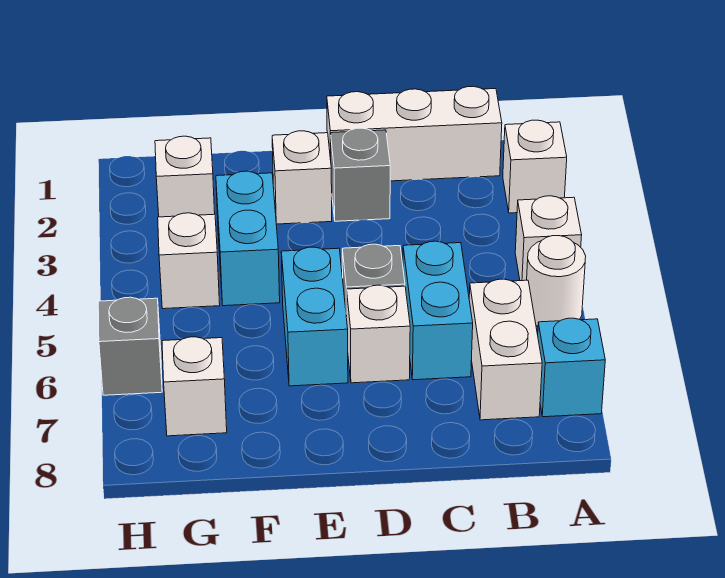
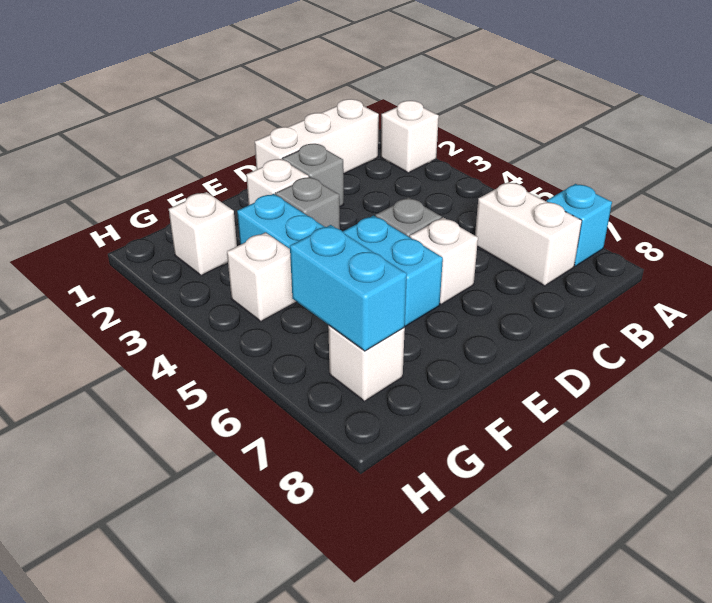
white brick A4 level 1 -> none
white round brick A5 level 1 -> none
cyan brick C5:C6 level 1 -> cyan brick G6:G7 level 2
grey brick H6 level 1 -> grey brick E3 level 1

